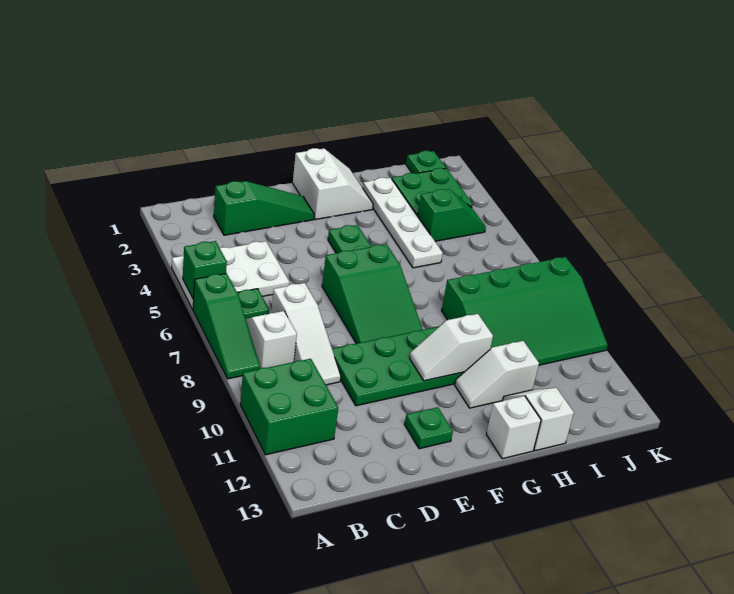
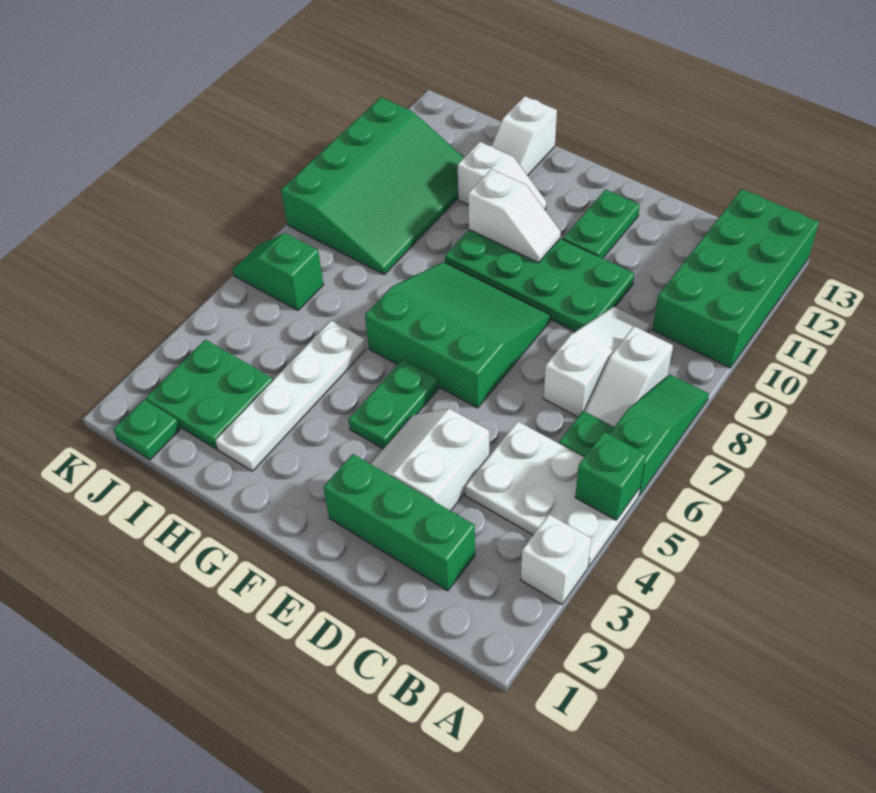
green brick A10:B11 level 1 -> green brick A10:B13 level 1
green slope C2:E2 level 1 top C -> green brick C2:E2 level 1
green slope E6:F8 level 1 top 6 -> green slope E6:G8 level 1 top 6
green plate E12 level 1 -> green plate E11:E12 level 1
white slope F1:G2 level 1 top F -> white slope D3:E4 level 1 top D
white brick G13 level 1 -> white brick A3 level 1
green slope H8:K10 level 1 top 8 -> green slope I8:K11 level 1 top K
green slope I4:J4 level 1 top I -> green slope J6:K6 level 1 top J

